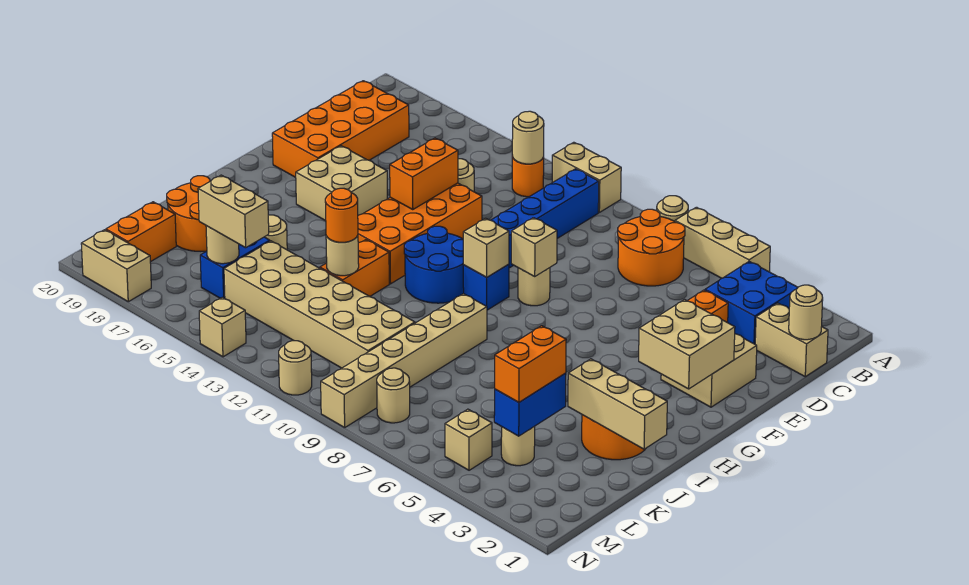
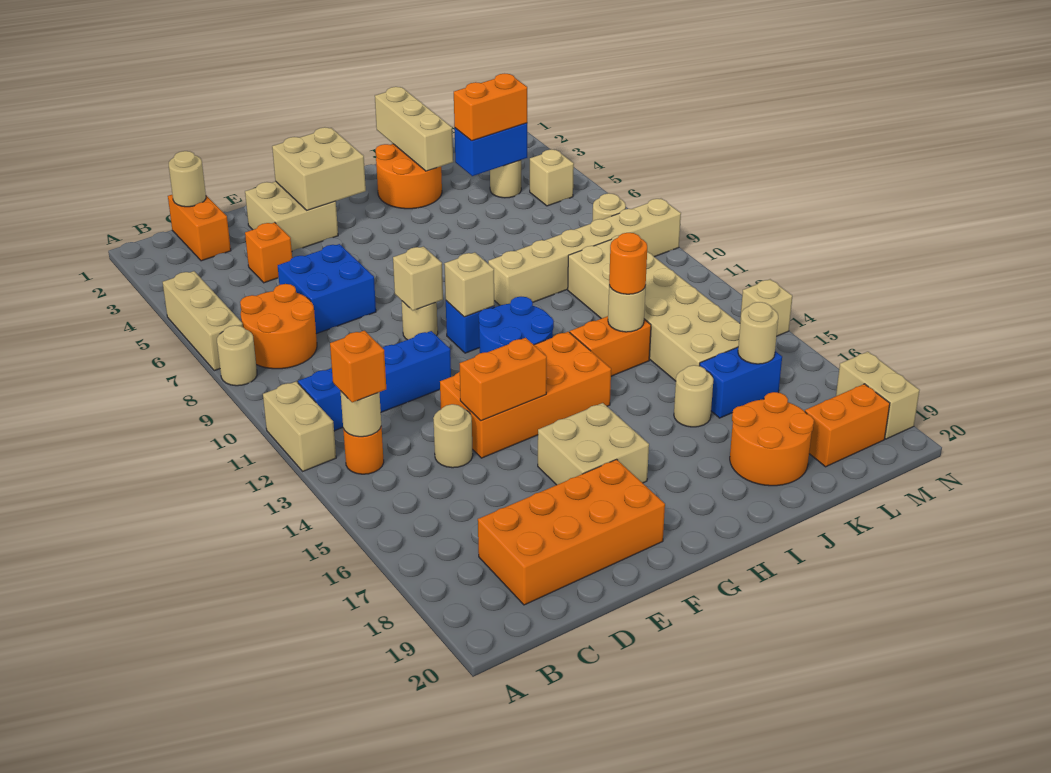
blue brick B3:C4 level 1 -> blue brick D6:E7 level 1
none -> orange brick B13 level 3
tan brick C1:C2 level 1 -> orange brick C1:C2 level 1
tan brick L15:L16 level 3 -> none
tan round brick N11 level 1 -> none

